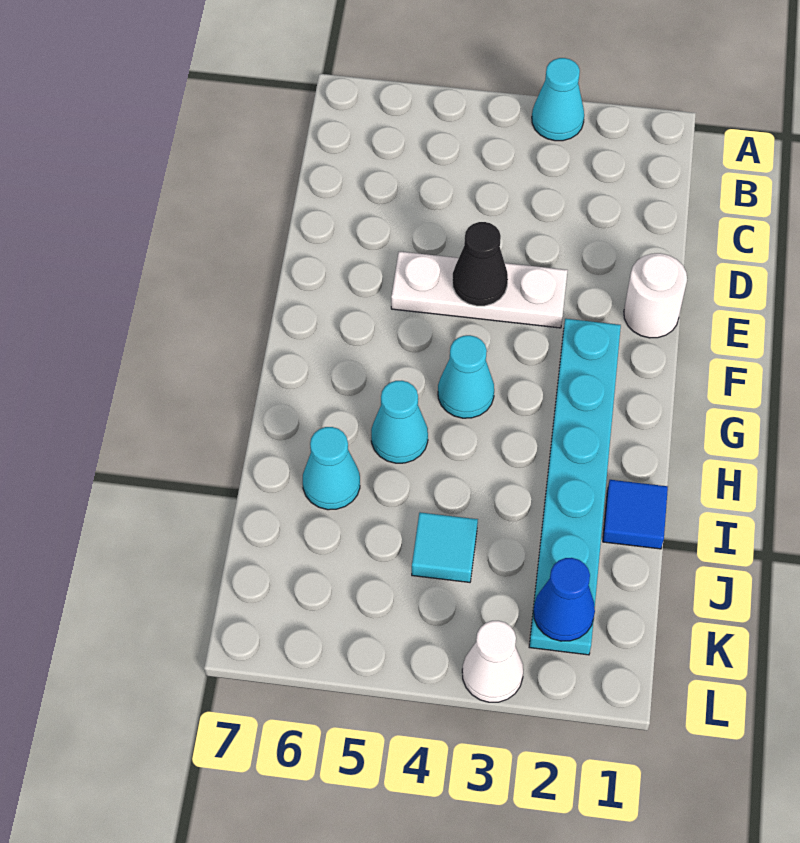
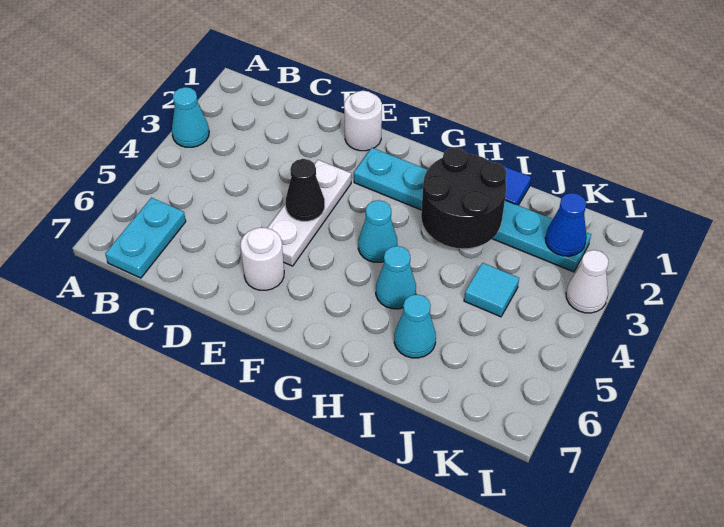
none -> cyan plate B6:B7 level 1
none -> white round brick E6 level 1
none -> black round brick H2:I3 level 2

